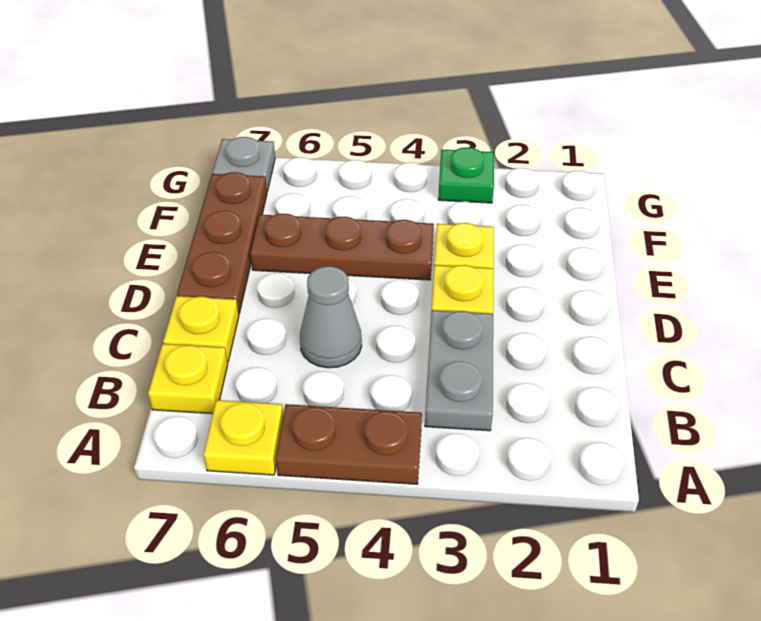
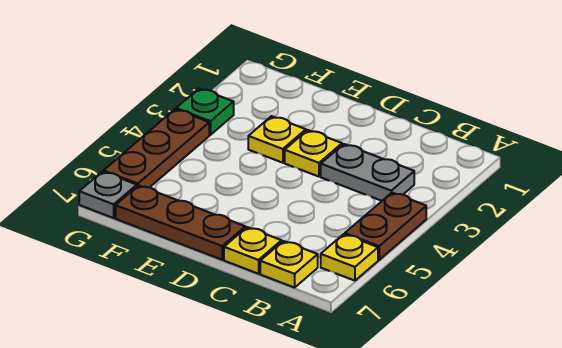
grey cone C5 level 1 -> none
brown plate E4:E6 level 1 -> brown plate G4:G6 level 1

